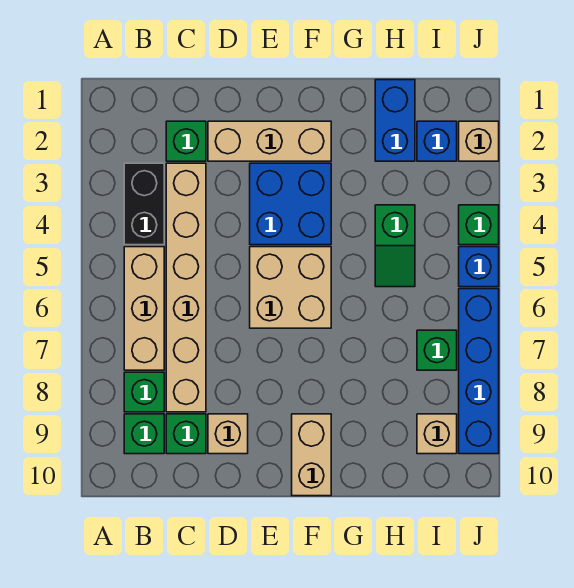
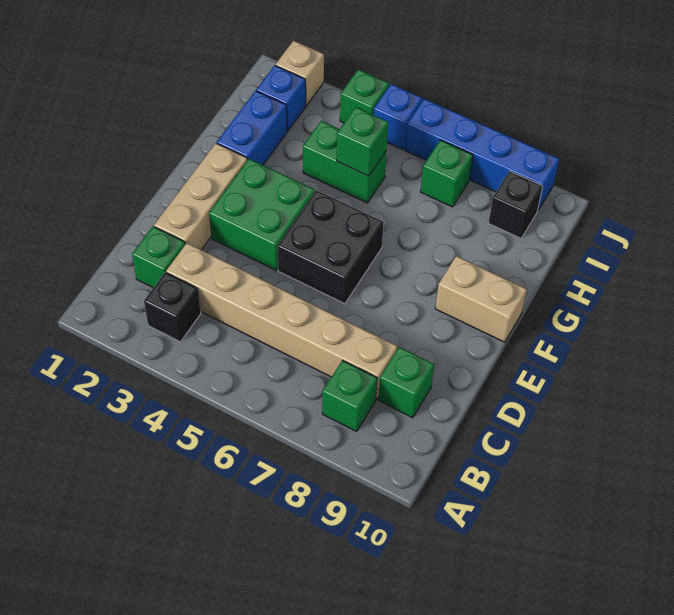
black brick B3:B4 level 1 -> black brick B3 level 1
tan brick B5:B7 level 1 -> none
green brick B9 level 1 -> green brick H5 level 2
tan brick D9 level 1 -> none
blue brick E3:F4 level 1 -> green brick E3:F4 level 1
tan brick E5:F6 level 1 -> black brick E5:F6 level 1
blue brick H1:H2 level 1 -> blue brick G2:H2 level 1
green slope H4:H5 level 1 top 4 -> green brick H4:H5 level 1
tan brick I9 level 1 -> black brick I9 level 1

